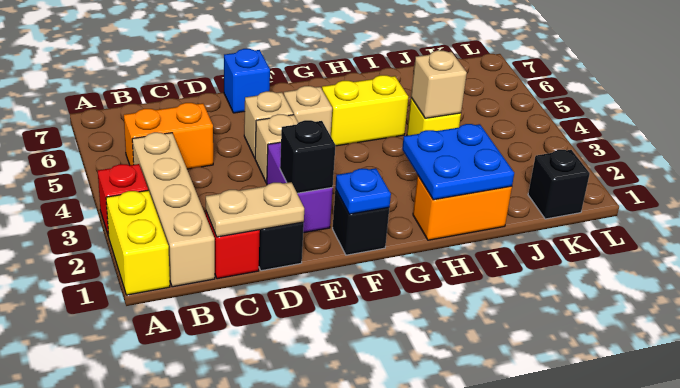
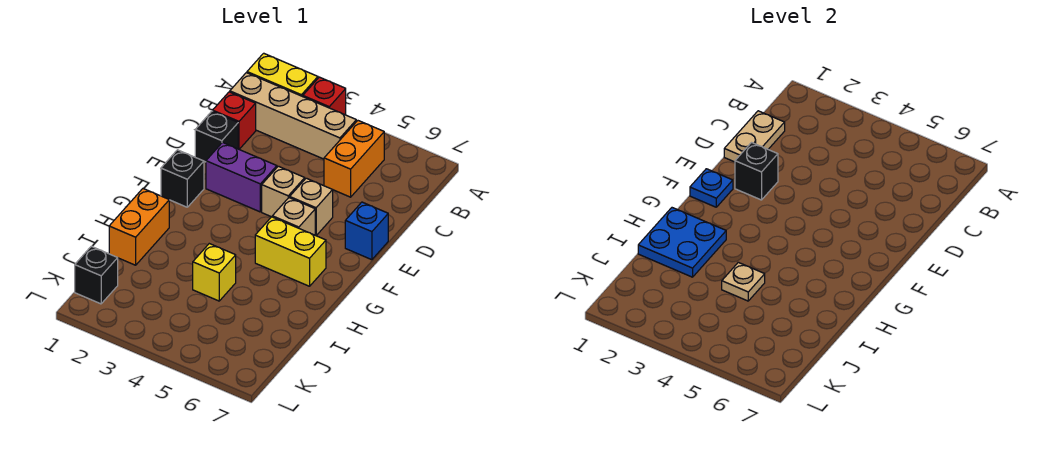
yellow brick G5:H5 level 1 -> yellow brick G5:G6 level 1
tan brick I4 level 2 -> tan plate I4 level 2

